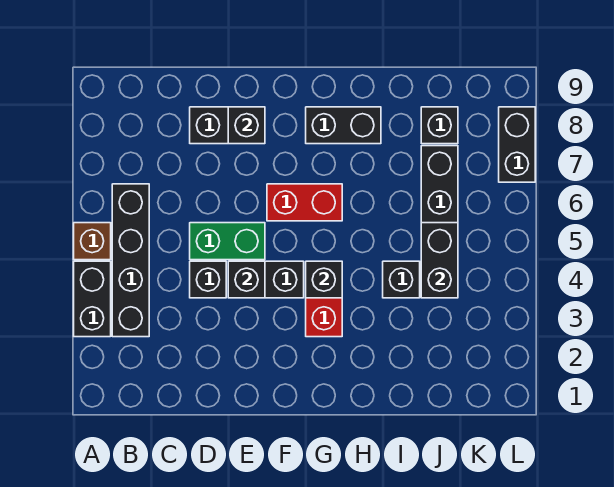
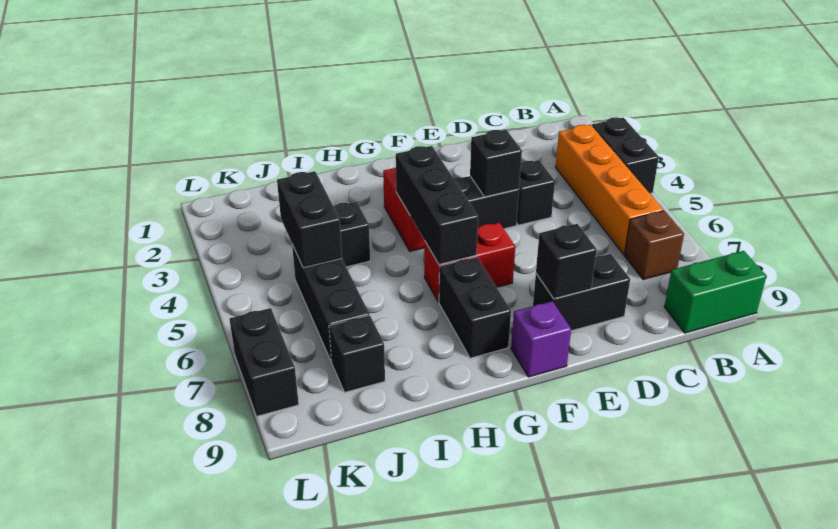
brown brick A5 level 1 -> brown brick B7 level 1
black brick B3:B6 level 1 -> orange brick B3:B6 level 1
green brick D5:E5 level 1 -> green brick A9:B9 level 1
none -> purple brick F9 level 1
black brick G4 level 2 -> black brick G4:G6 level 2
black brick G8:H8 level 1 -> black brick G7:G8 level 1

